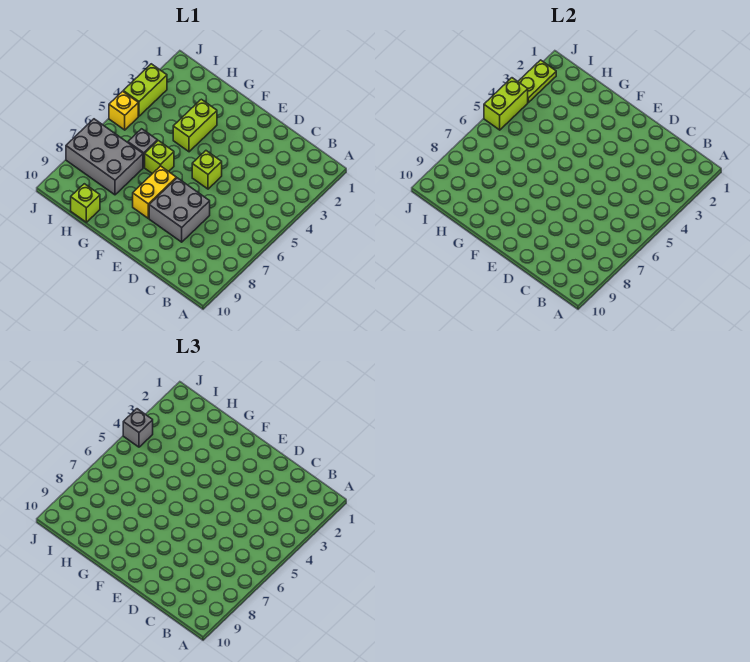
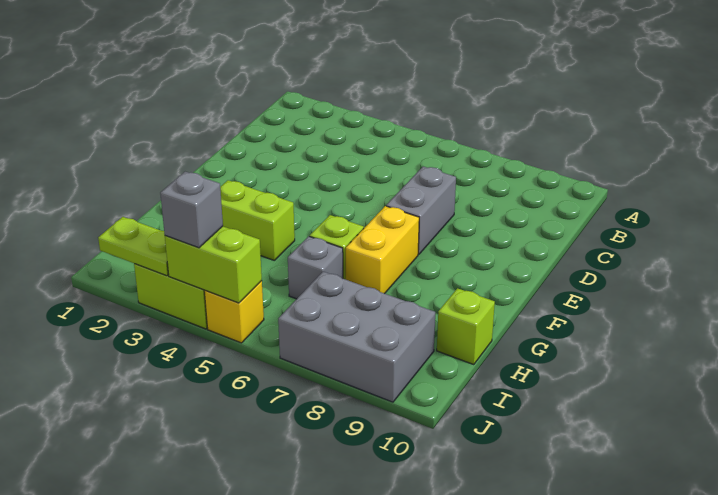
grey brick D7:E8 level 1 -> grey brick D7:E7 level 1
lime brick E5 level 1 -> none
yellow brick F7:F8 level 1 -> yellow brick F7:G7 level 1
grey brick H7:J8 level 1 -> grey brick I7:J9 level 1

